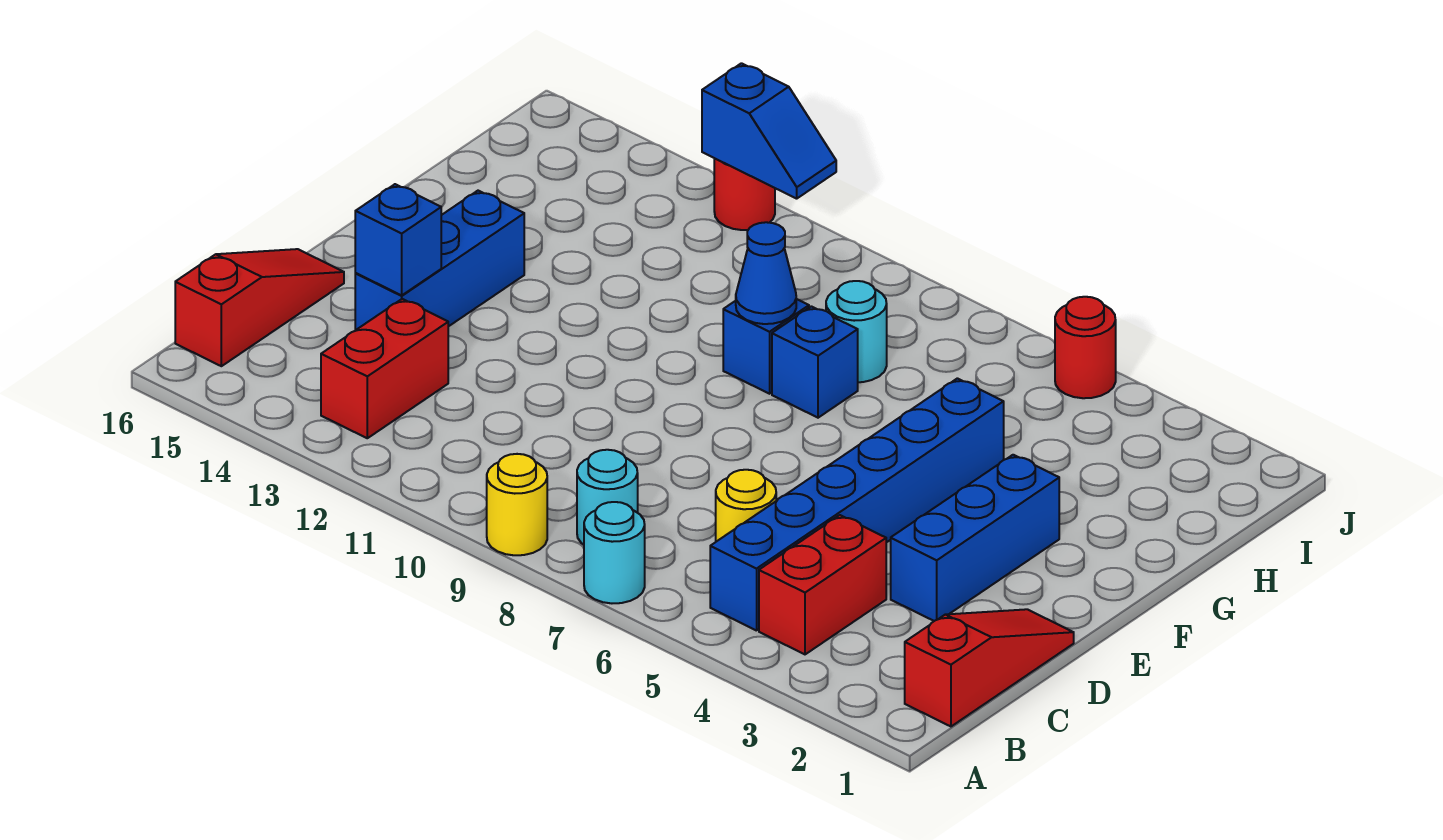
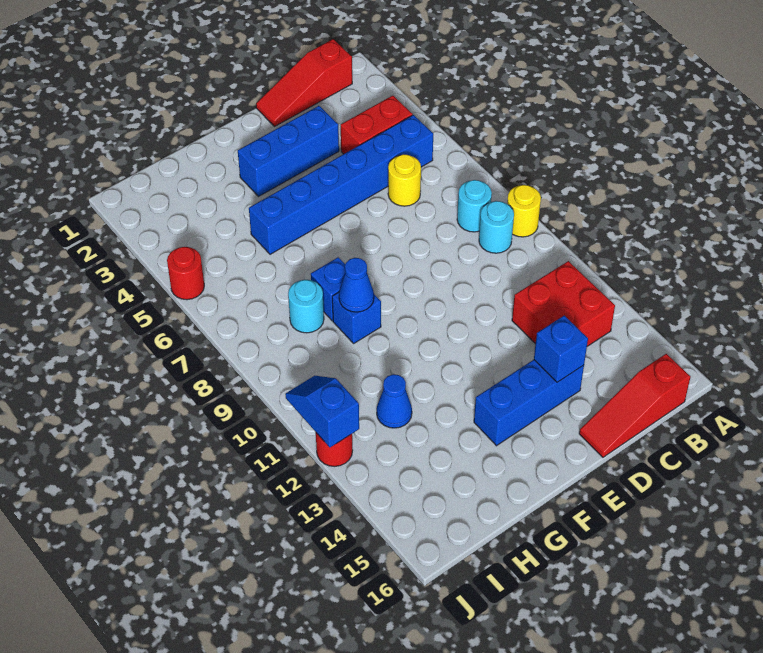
cyan round brick A7 level 1 -> cyan round brick B9 level 1
red brick B13:C13 level 1 -> red brick B12:C13 level 1
none -> blue cone H12 level 1

